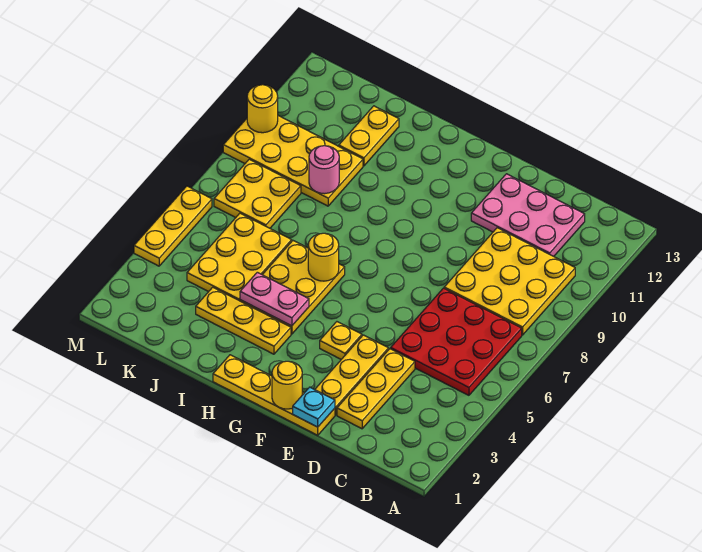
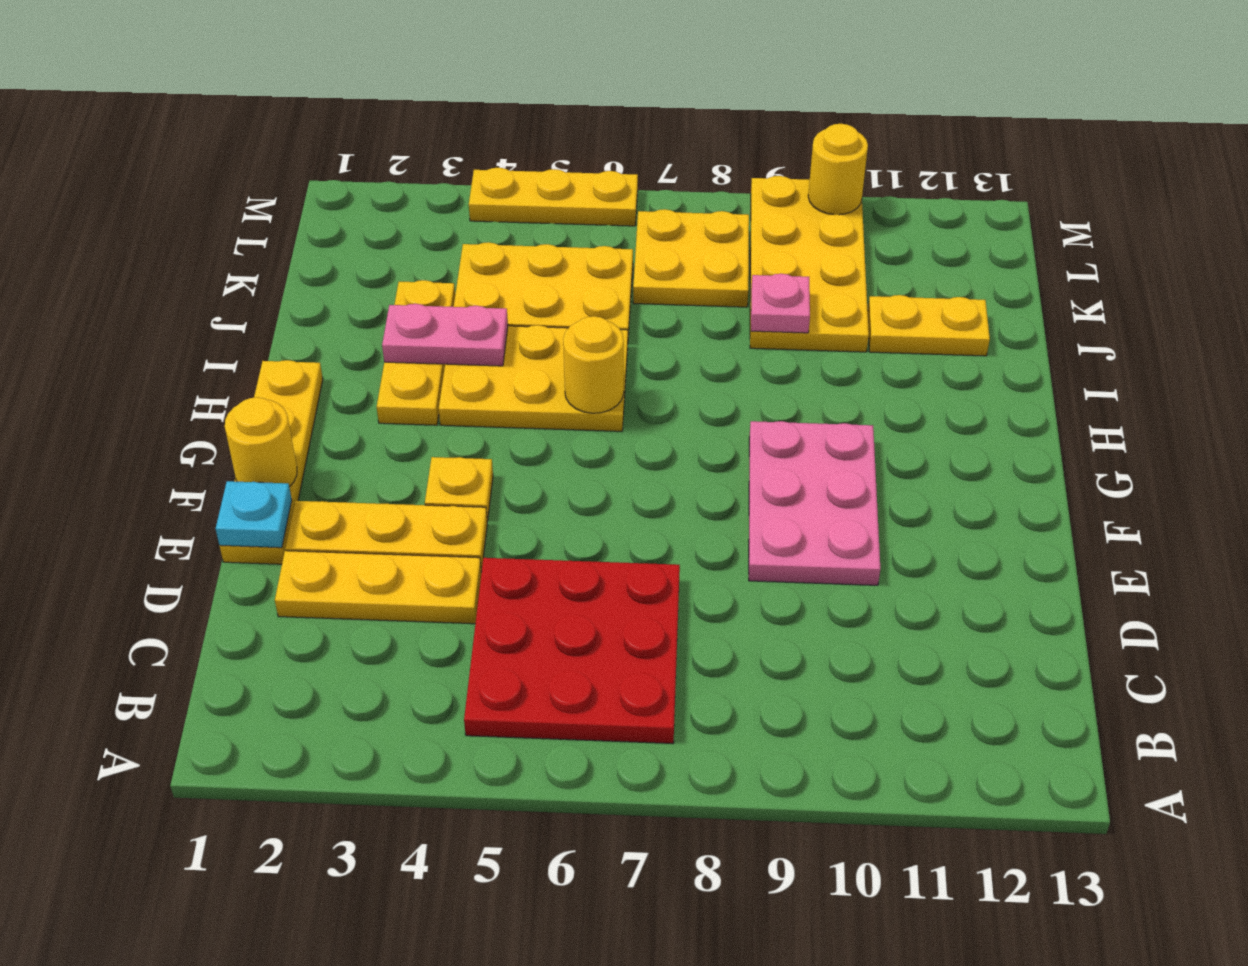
yellow plate B8:D10 level 1 -> none
pink plate C11:E12 level 1 -> pink plate E9:G10 level 1
pink plate H4:I4 level 2 -> pink plate I3:I4 level 2
pink round brick J9 level 2 -> pink plate J9 level 2

